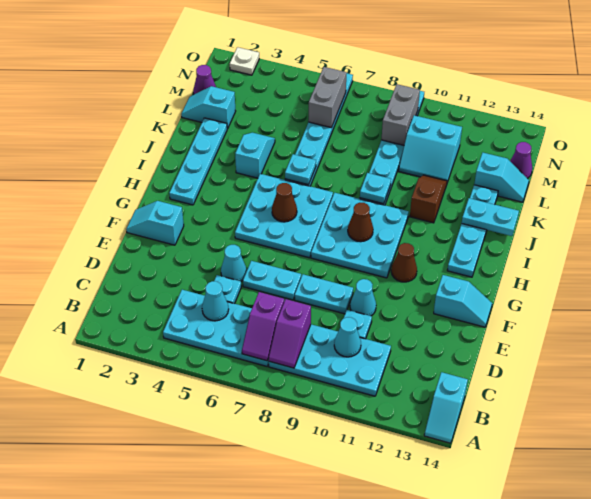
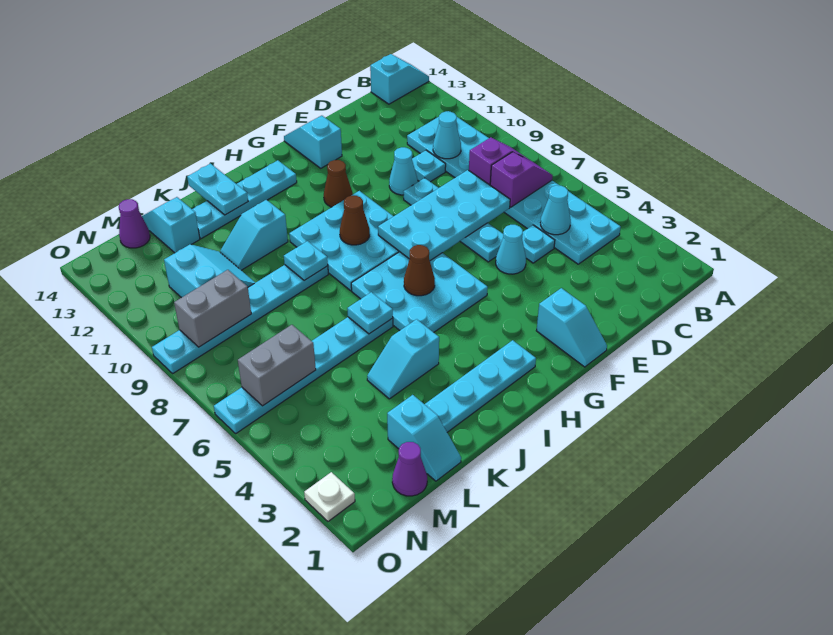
none -> cyan plate D7:G8 level 2
brown slope J11:K11 level 1 top J -> cyan slope J11:K11 level 1 top J

